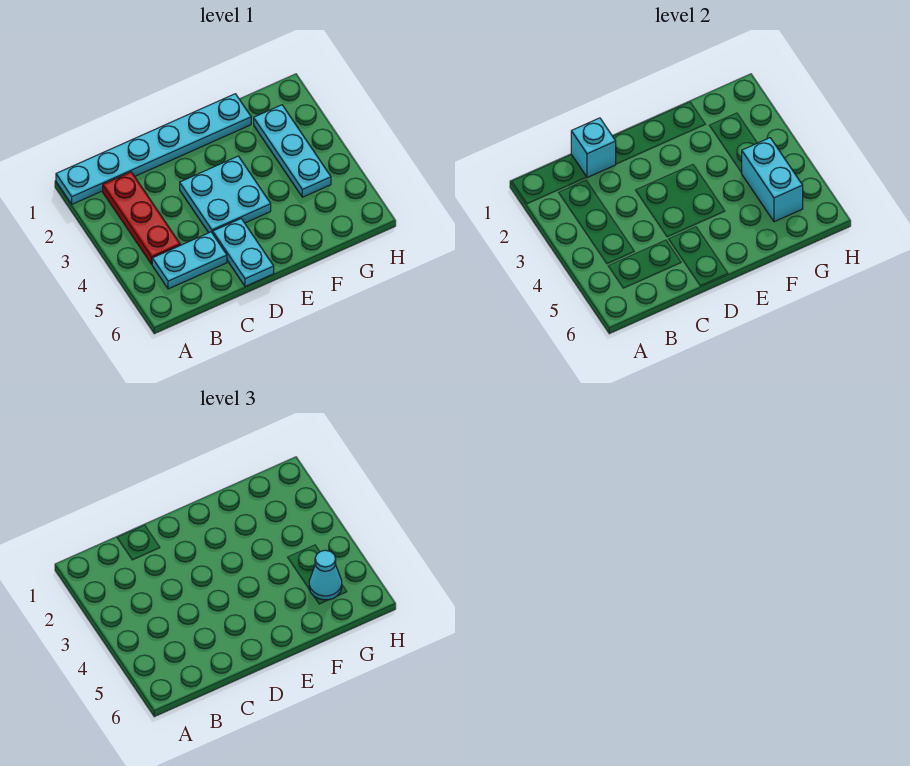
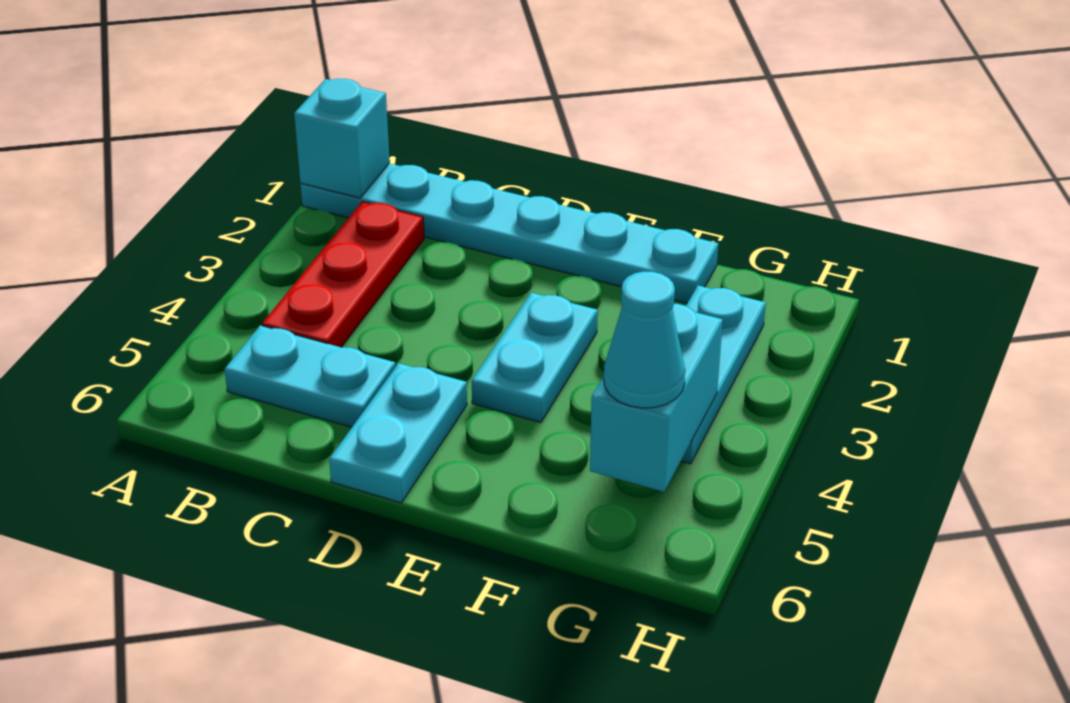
cyan brick C1 level 2 -> cyan brick A1 level 2
cyan plate D3:E4 level 1 -> cyan plate E3:E4 level 1

